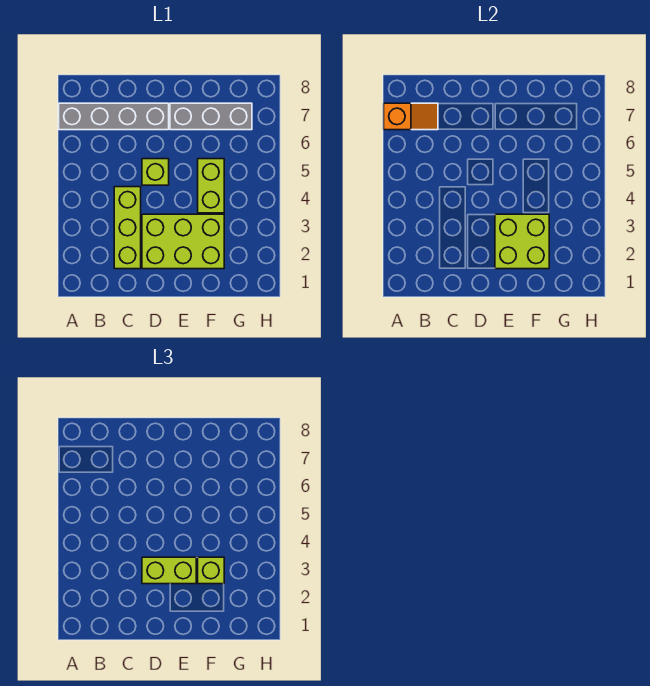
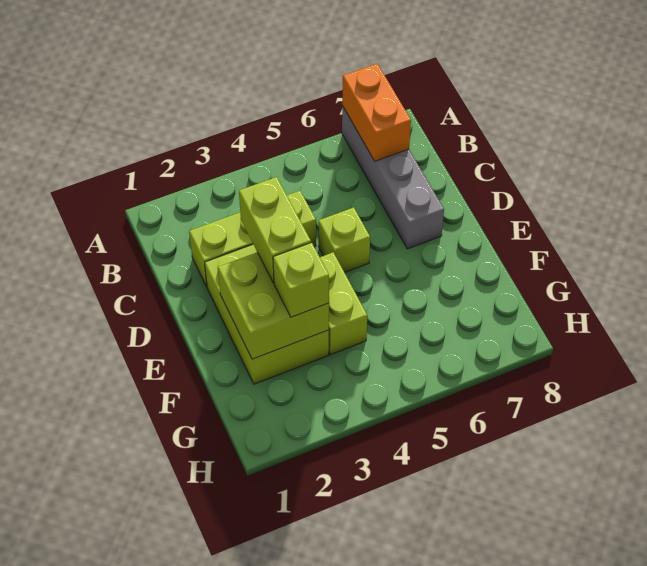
orange slope A7:B7 level 2 top A -> orange brick A7:B7 level 2
grey brick E7:G7 level 1 -> none
lime brick F4:F5 level 1 -> lime brick E4:F4 level 1

